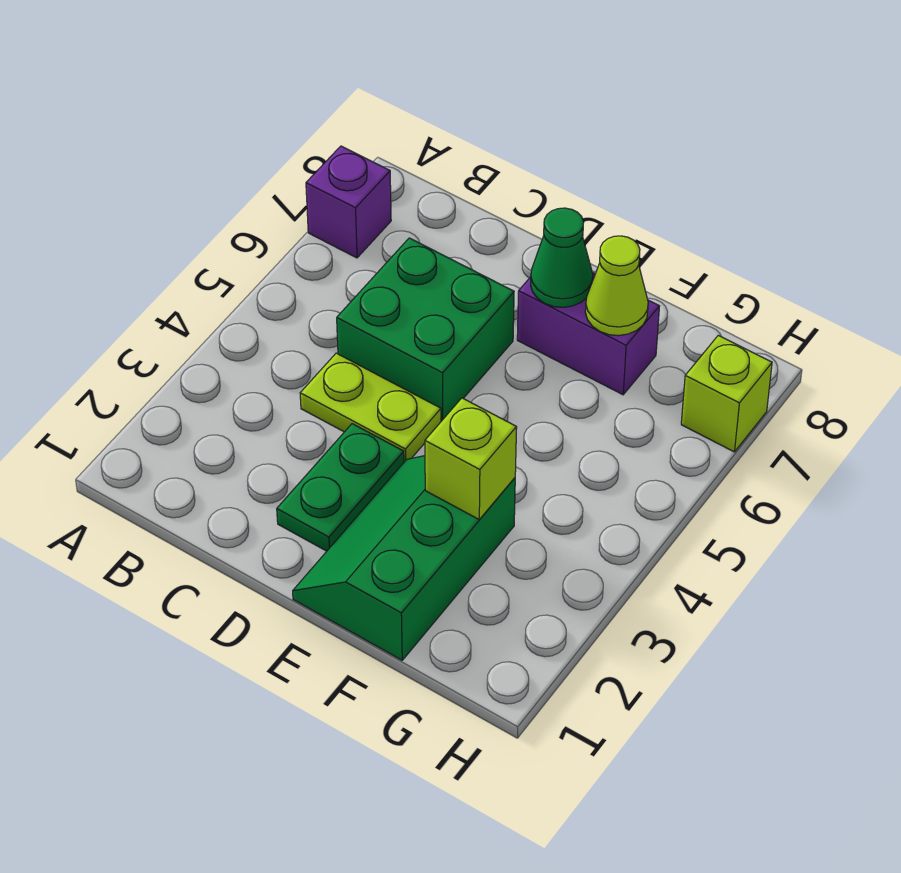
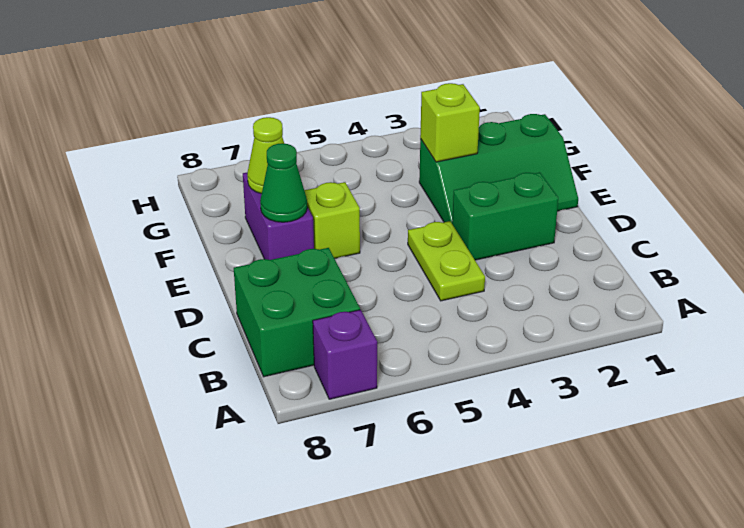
green brick C5:D6 level 1 -> green brick B7:C8 level 1
green plate D2:D3 level 1 -> green brick D2:D3 level 1
lime brick H7 level 1 -> lime brick E6 level 1

